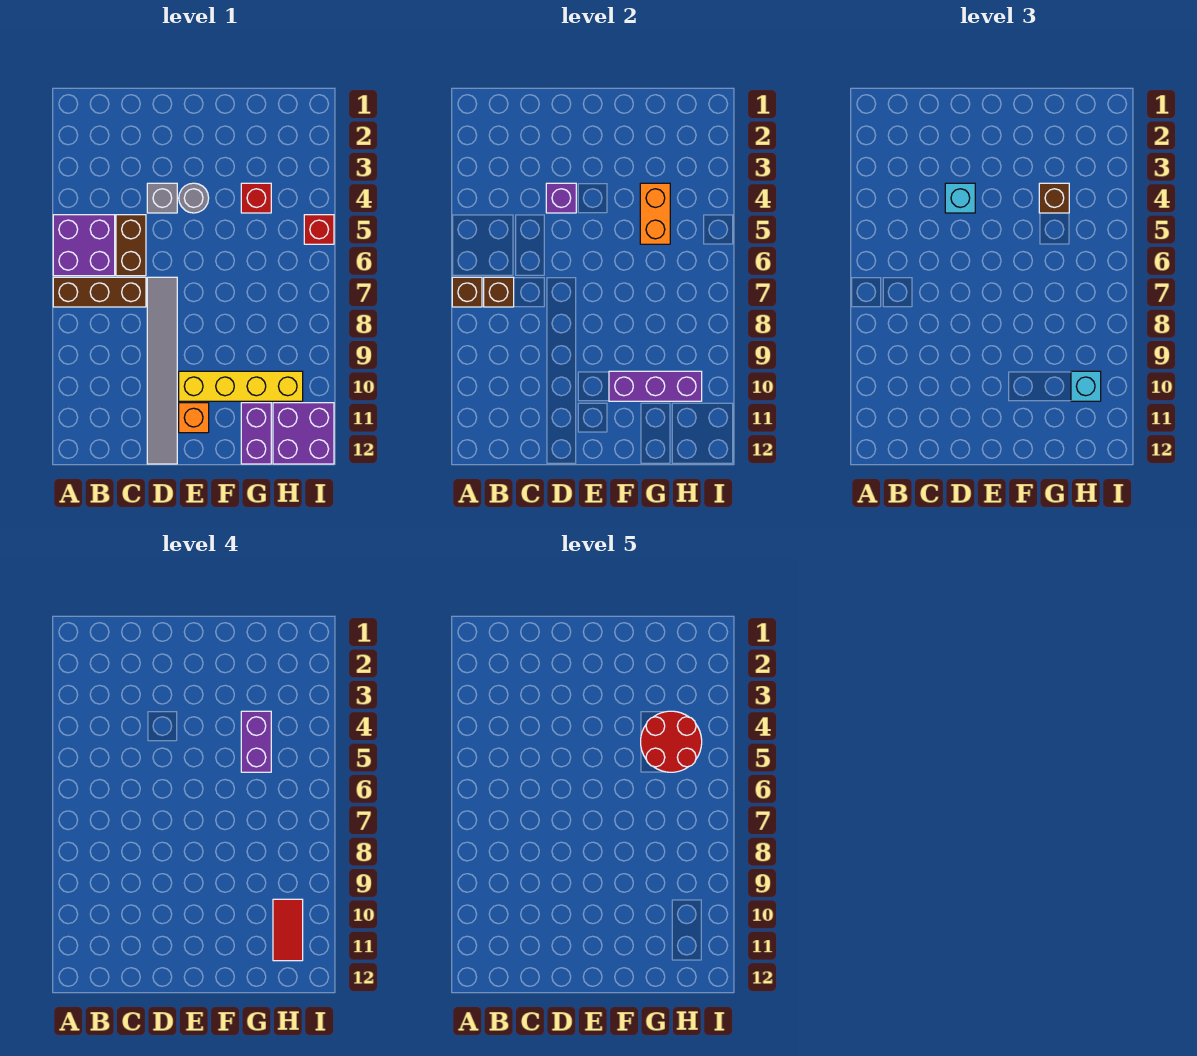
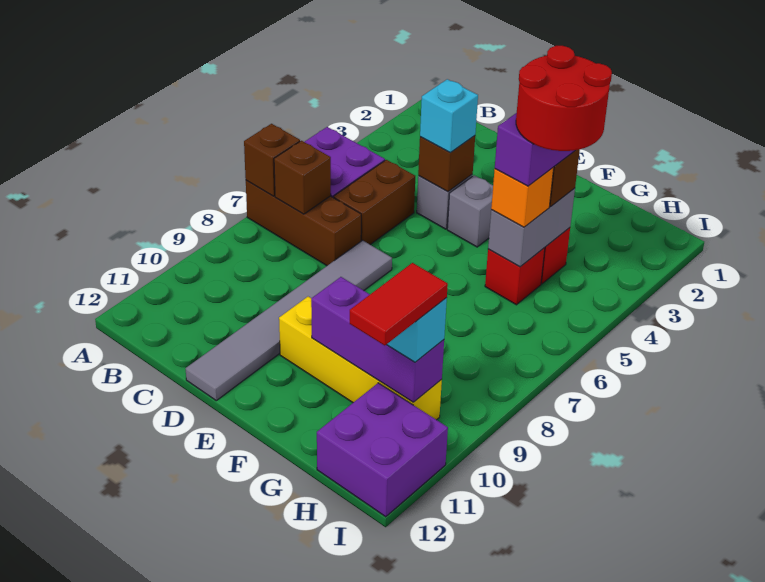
purple brick D4 level 2 -> brown brick D4 level 2
grey round brick E4 level 1 -> grey brick E4 level 1
orange brick E11 level 1 -> orange brick G5 level 3
orange brick G4:G5 level 2 -> grey brick G4:G5 level 2
purple brick G11:G12 level 1 -> none
red brick I5 level 1 -> red brick G5 level 1

